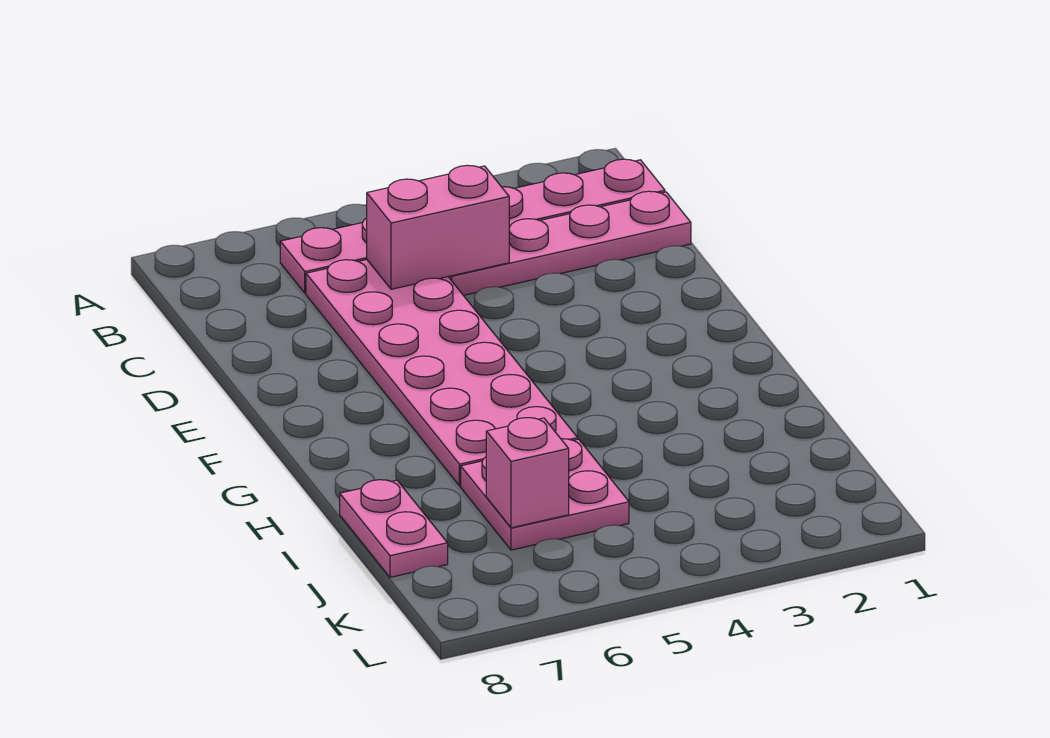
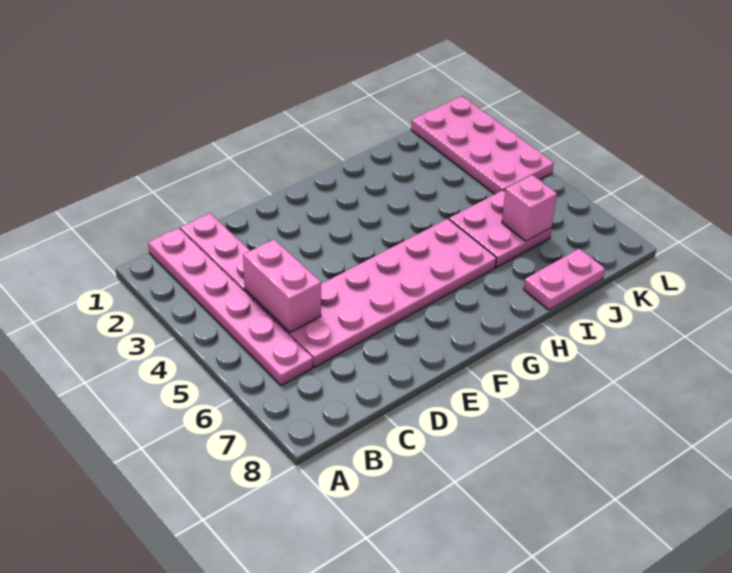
none -> pink plate K1:L4 level 1

